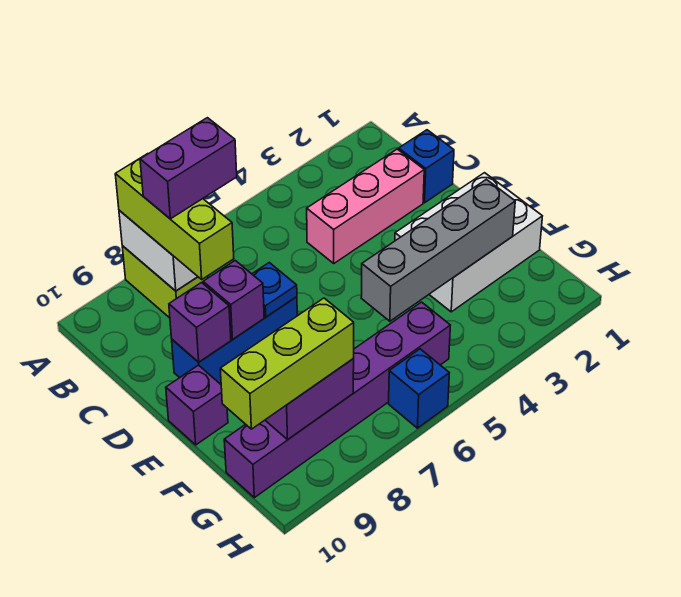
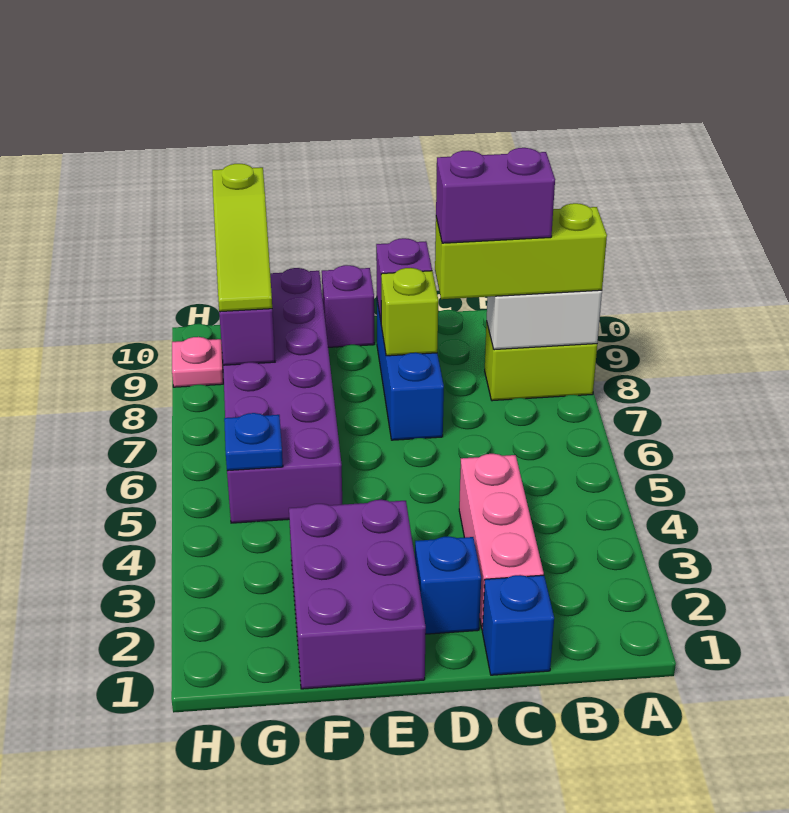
purple brick B7:B8 level 4 -> purple brick B8:C8 level 4
blue plate D7 level 2 -> blue plate G5 level 2
purple brick D8 level 2 -> lime brick D8 level 2
white brick E1:F3 level 1 -> purple brick E1:F3 level 1
grey brick F2:F5 level 2 -> none
purple brick G5:G10 level 1 -> purple brick F5:G10 level 1
lime brick G8:G10 level 3 -> lime slope G8:G10 level 3 top 10
blue brick H6 level 1 -> blue brick D2 level 1
none -> pink plate H9 level 1

